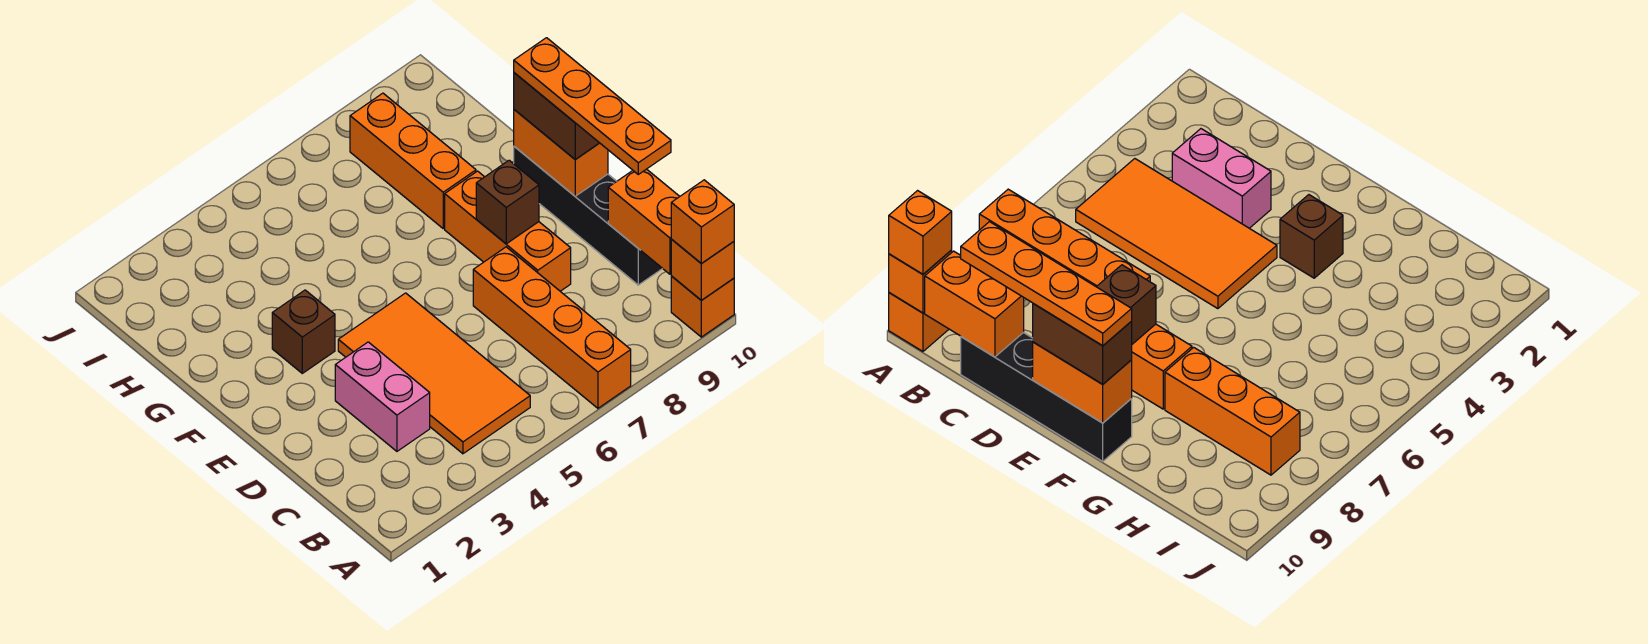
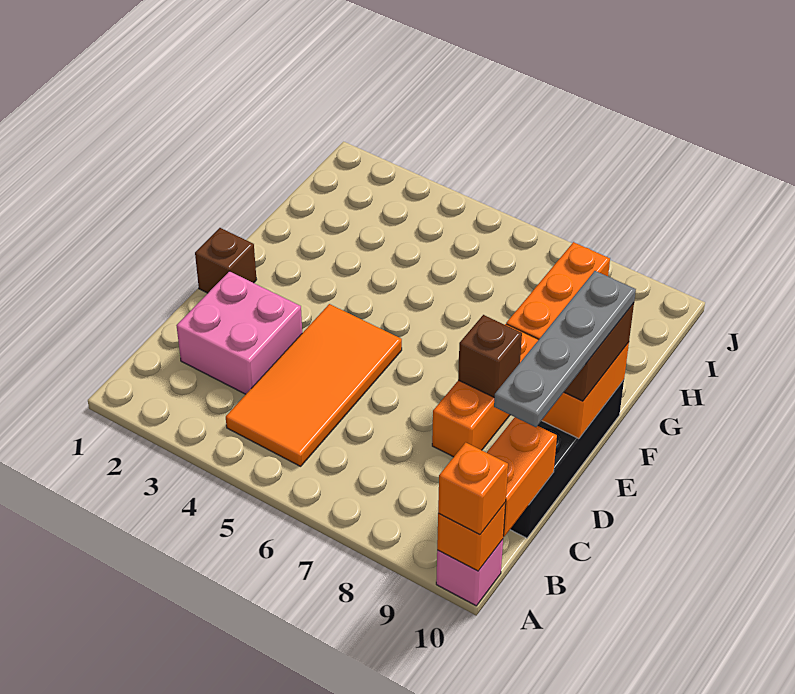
orange brick A7:D7 level 1 -> none
orange brick A10 level 1 -> pink brick A10 level 1
pink brick C3:D3 level 1 -> pink brick C2:D3 level 1
orange plate C10:F10 level 4 -> grey plate C10:F10 level 4
brown brick F3 level 1 -> brown brick E1 level 1

